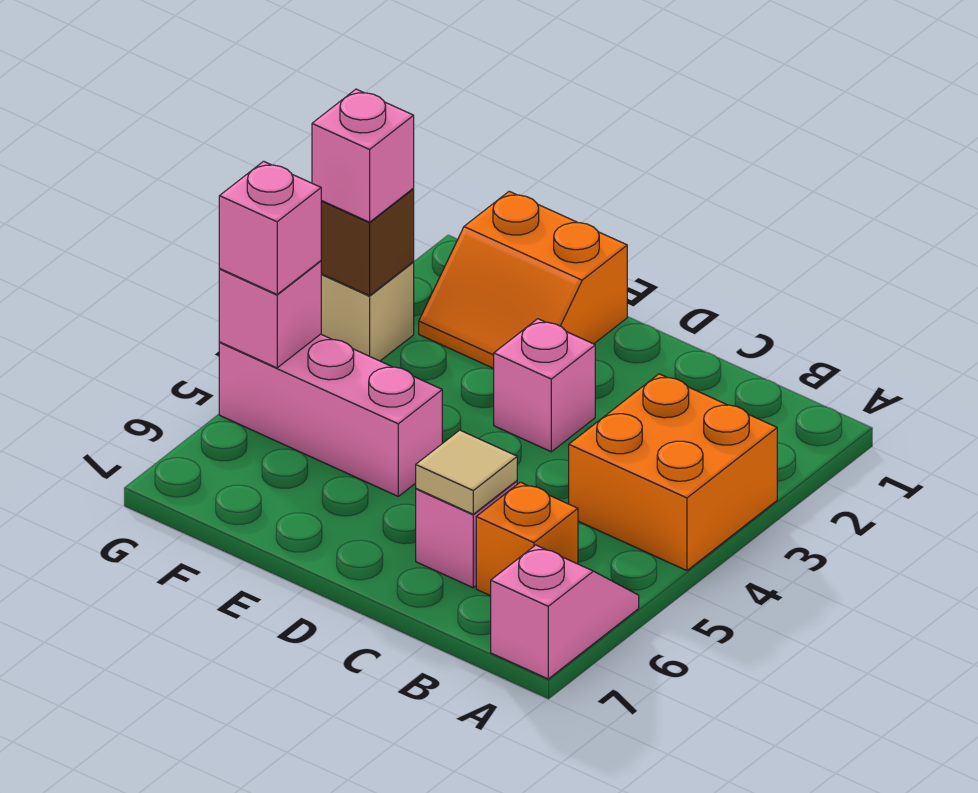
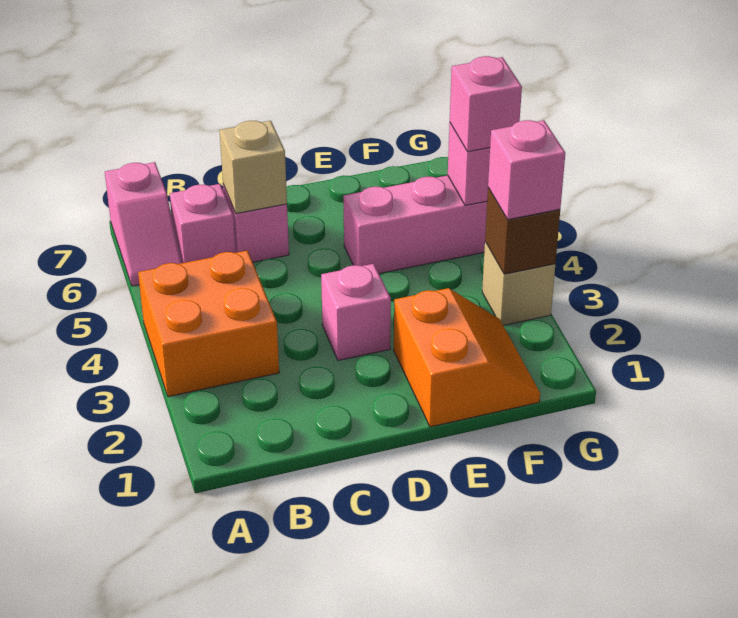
orange brick B6 level 1 -> pink brick B6 level 1
tan tile C6 level 2 -> tan brick C6 level 2
orange slope E1:F2 level 1 top 1 -> orange slope E1:F2 level 1 top E

